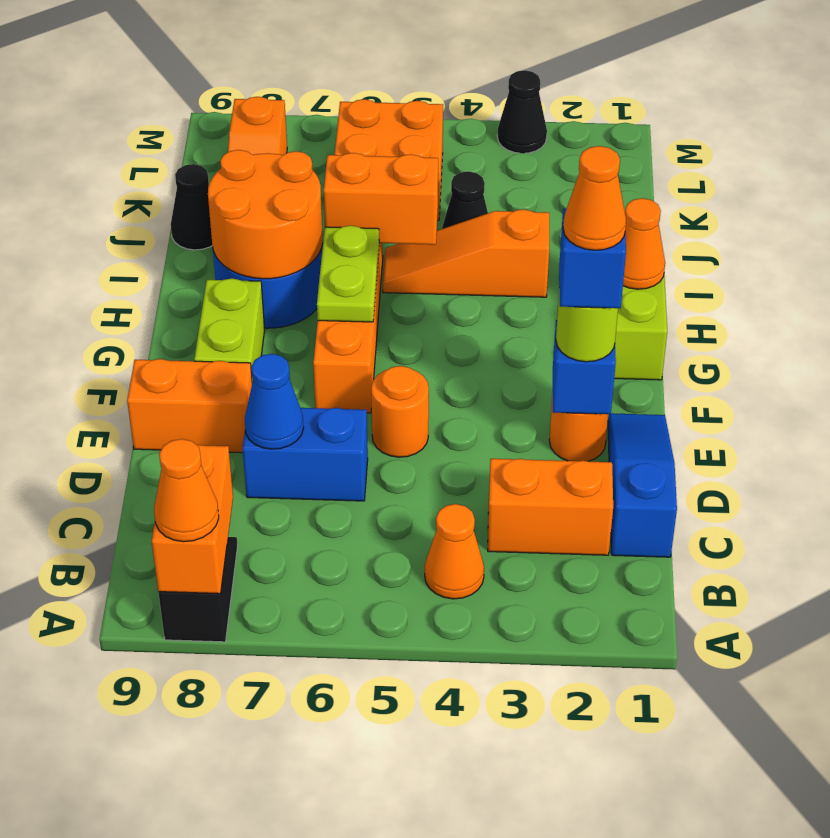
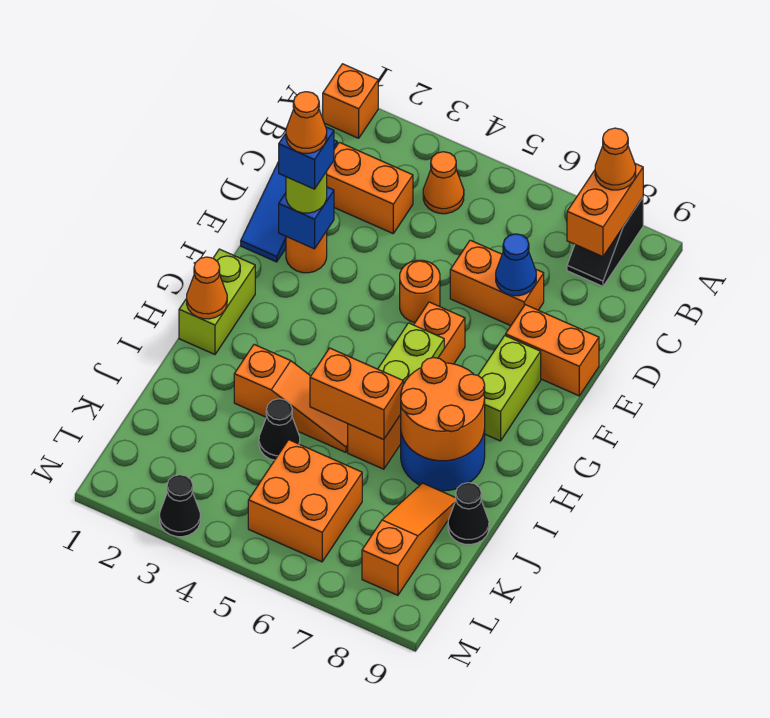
none -> orange brick A1 level 1
blue brick D6:D7 level 1 -> orange brick D6:D7 level 1

